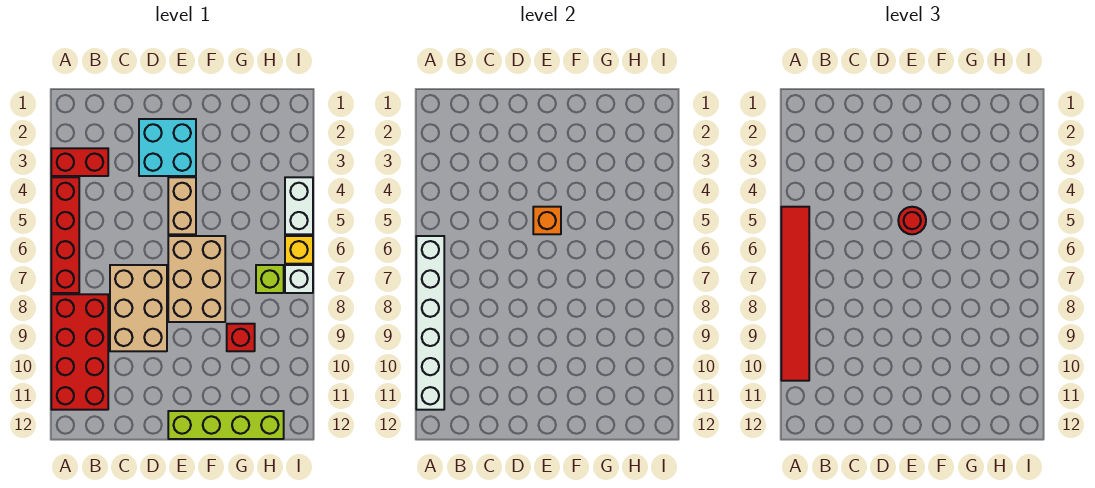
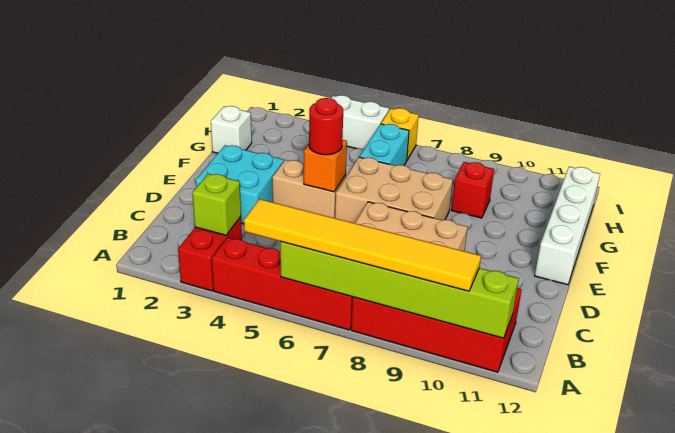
red tile A5:A10 level 3 -> yellow tile A5:A10 level 3
white brick A6:A11 level 2 -> lime brick A6:A11 level 2
lime brick E12:H12 level 1 -> white brick E12:H12 level 1
none -> cyan brick G6:H6 level 1
lime brick H7 level 1 -> lime brick B3 level 2
white brick I7 level 1 -> white brick G1 level 1

